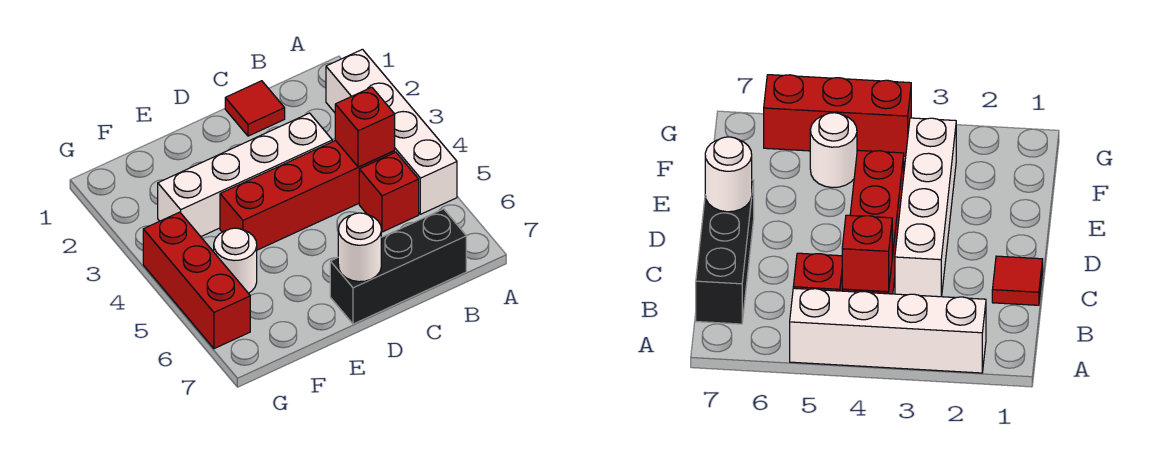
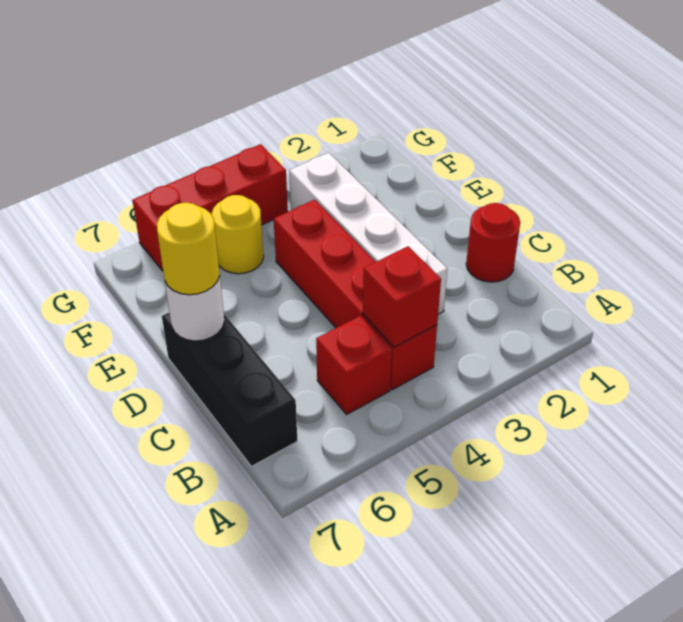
white brick A2:A5 level 1 -> none
red tile C1 level 1 -> red round brick C1 level 1
none -> yellow round brick D7 level 3
white round brick F5 level 1 -> yellow round brick F5 level 1

